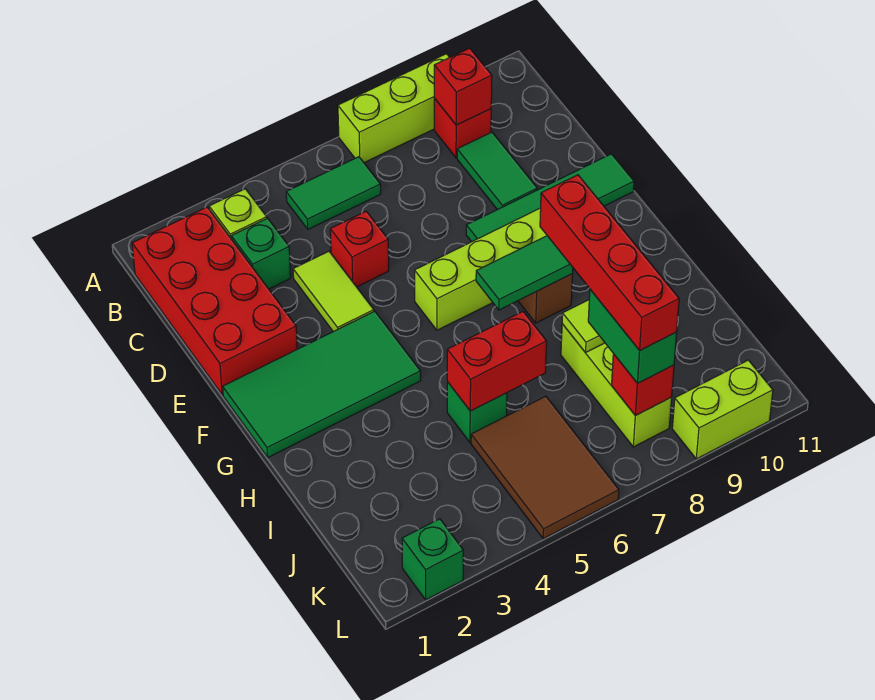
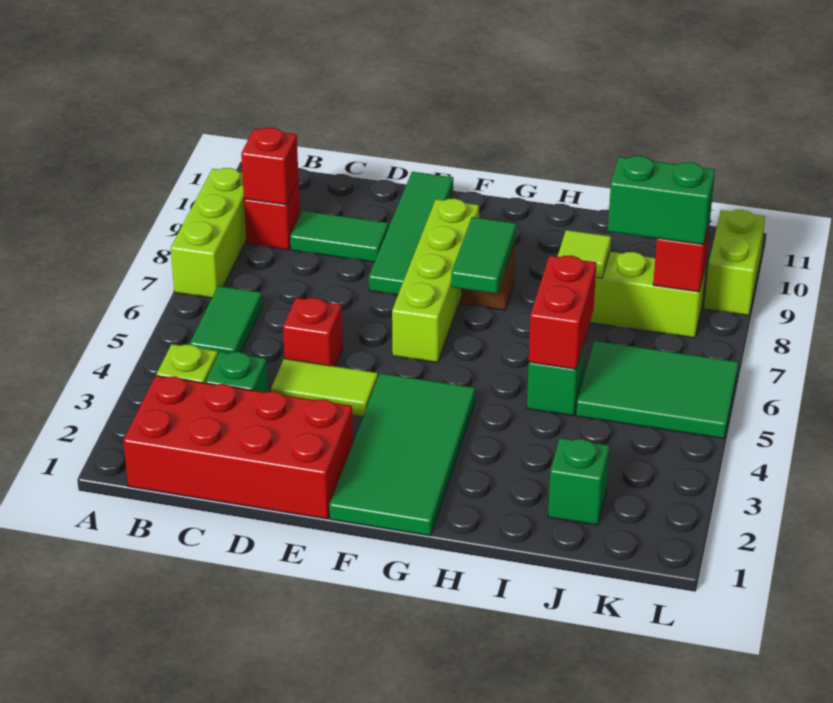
red brick H8:K8 level 4 -> none
brown tile J5:L6 level 1 -> green tile J5:L6 level 1
green brick L2 level 1 -> green brick J2 level 1

